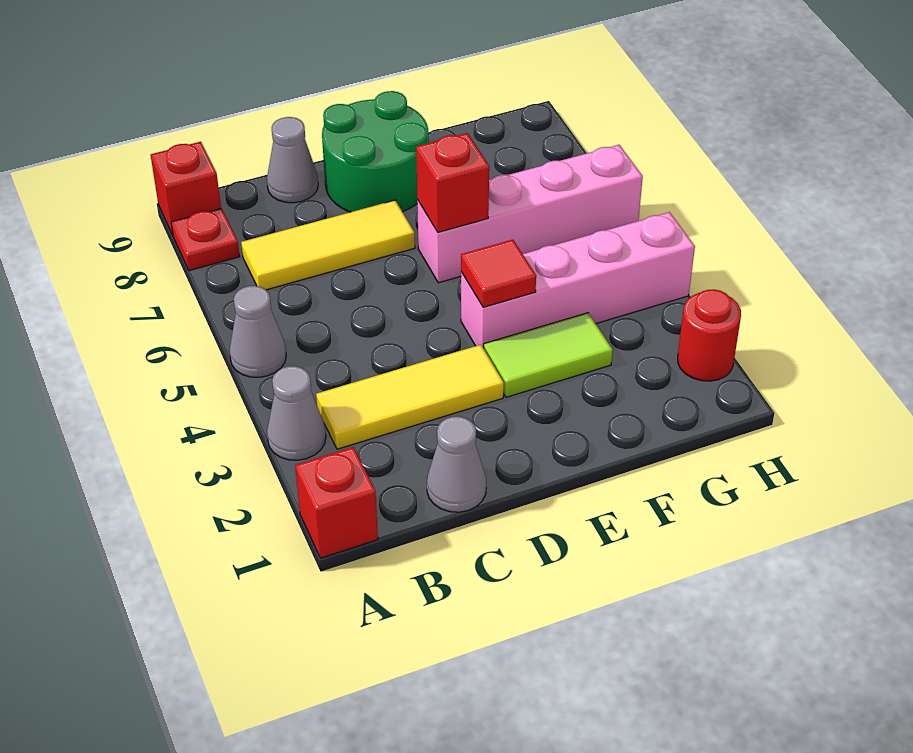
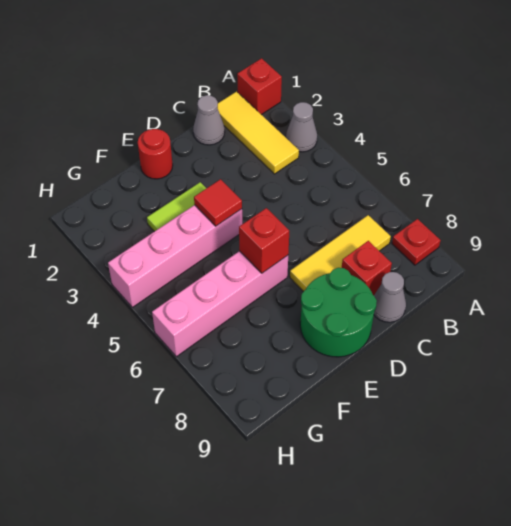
grey cone A5 level 1 -> none
red brick A9 level 1 -> red brick C8 level 1
yellow tile B3:D3 level 1 -> yellow tile B1:B3 level 1
red round brick H2 level 1 -> red round brick E1 level 1

